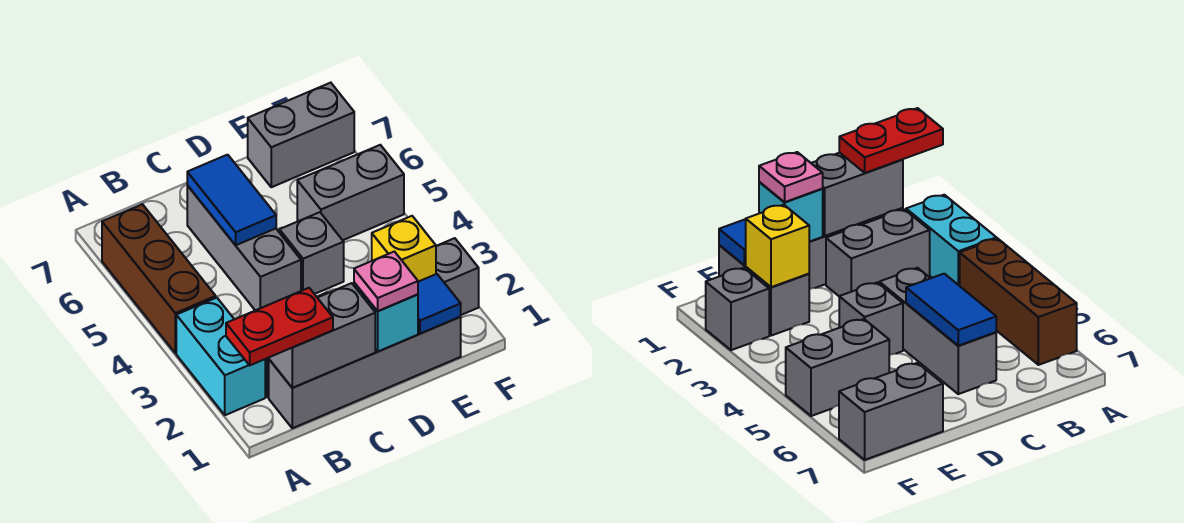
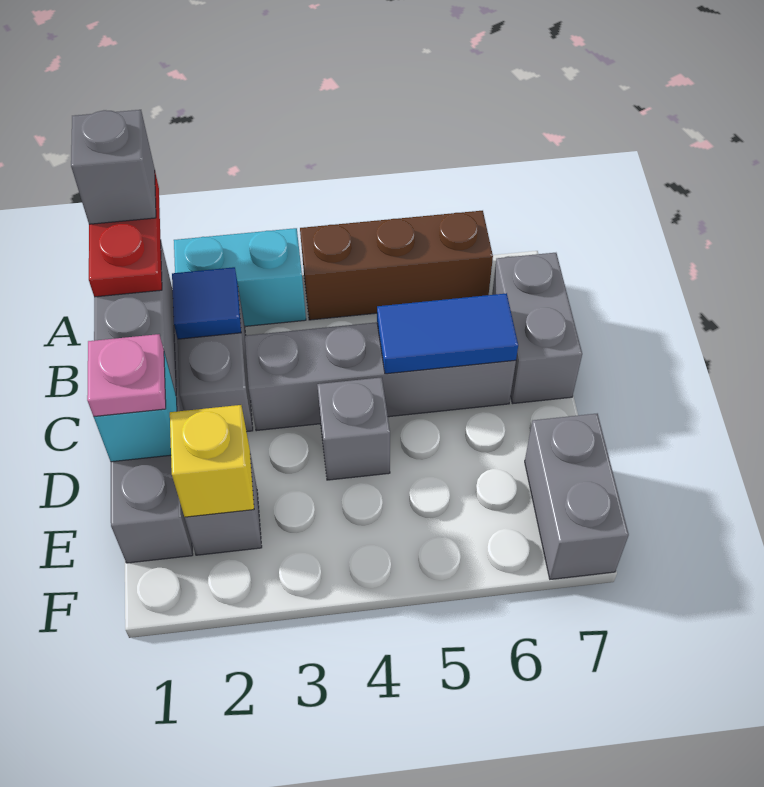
grey brick C4:C6 level 1 -> grey brick C3:C6 level 1
blue tile E1 level 2 -> blue tile B2 level 2
grey brick E5:F5 level 1 -> grey brick B7:C7 level 1
grey brick F2 level 1 -> grey brick A1 level 4

